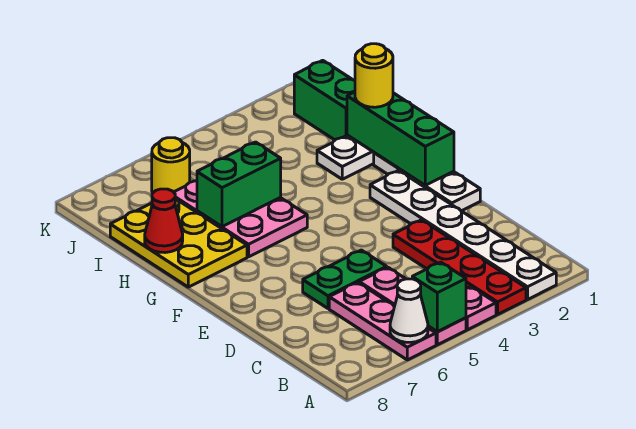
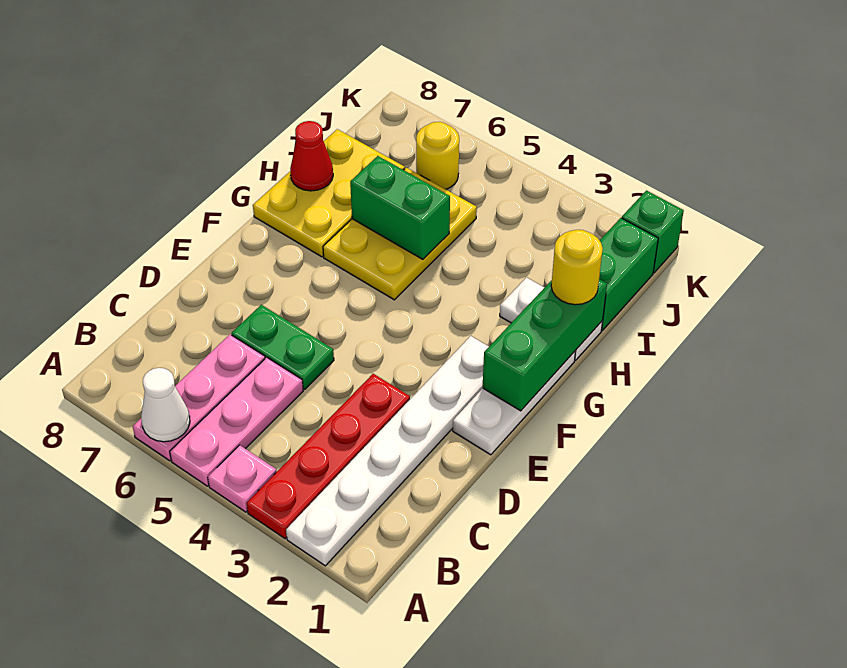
green brick A5 level 2 -> green brick K1 level 1
pink plate G5:I6 level 1 -> yellow plate G5:I6 level 1

